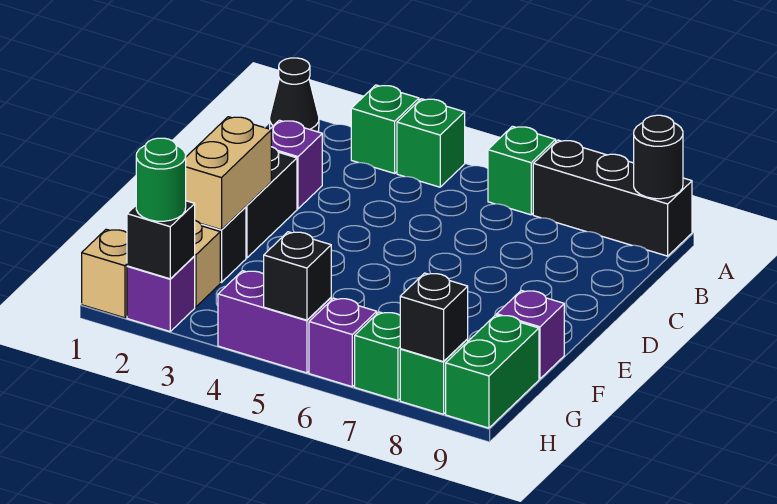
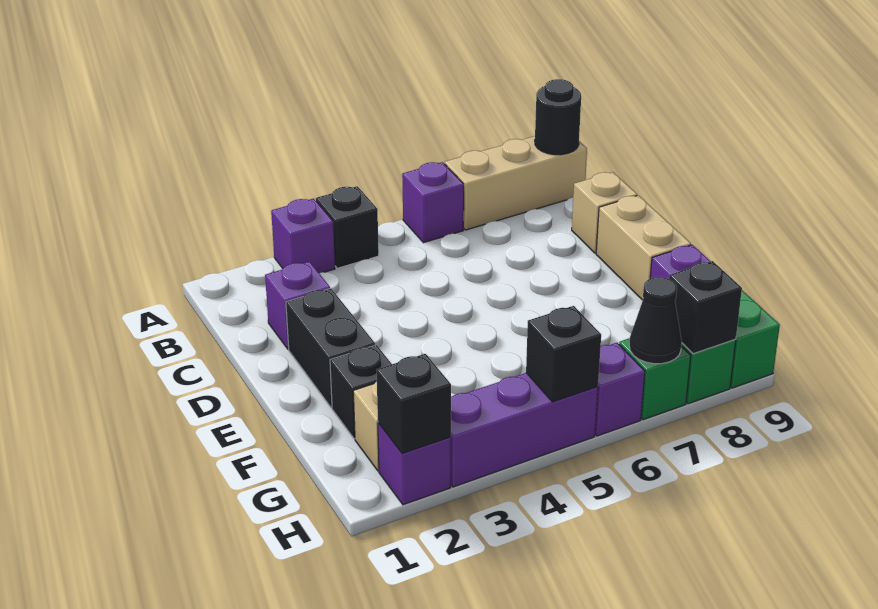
black cone A1 level 1 -> black cone H7 level 2
green brick A3 level 1 -> purple brick A3 level 1
green brick A4 level 1 -> black brick A4 level 1
green brick A6 level 1 -> purple brick A6 level 1
black brick A7:A9 level 1 -> tan brick A7:A9 level 1
tan brick E2:F2 level 2 -> tan brick D9:E9 level 1
tan brick H1 level 1 -> tan brick C9 level 1
green round brick H2 level 3 -> none
purple brick H4:H5 level 1 -> purple brick H3:H5 level 1

